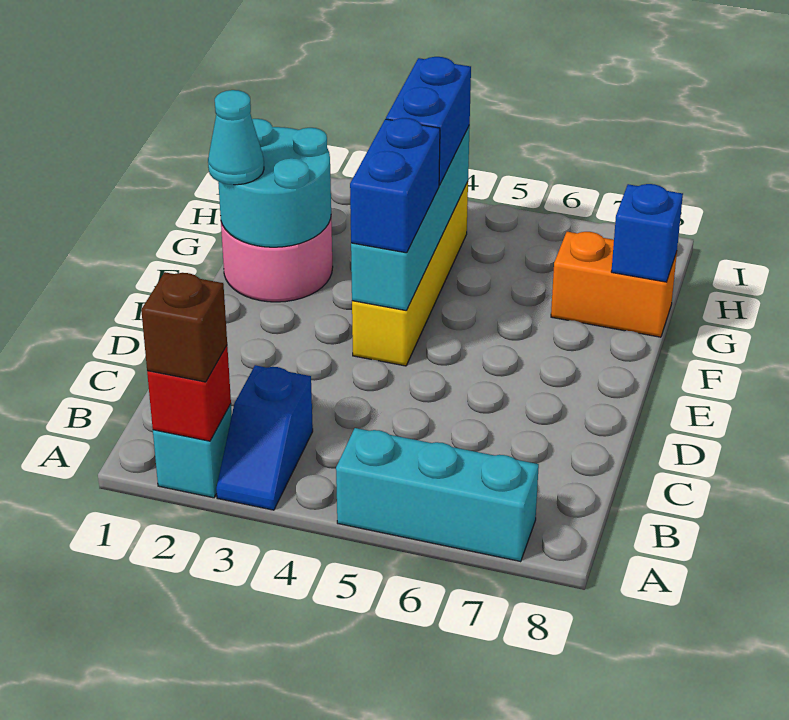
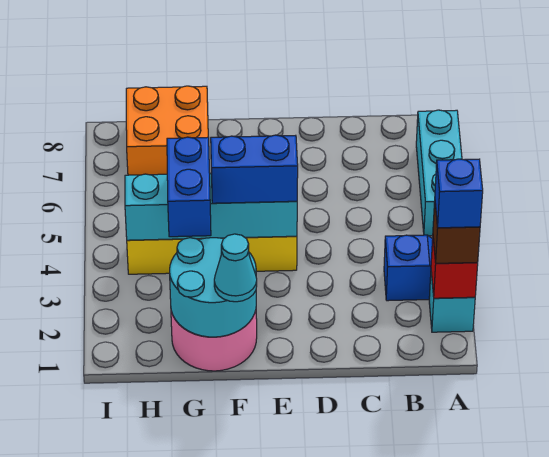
blue brick G4:H4 level 3 -> blue brick G3:G4 level 3
orange brick G7:G8 level 1 -> orange brick G7:H8 level 1
blue brick G8 level 2 -> blue brick A2 level 4

